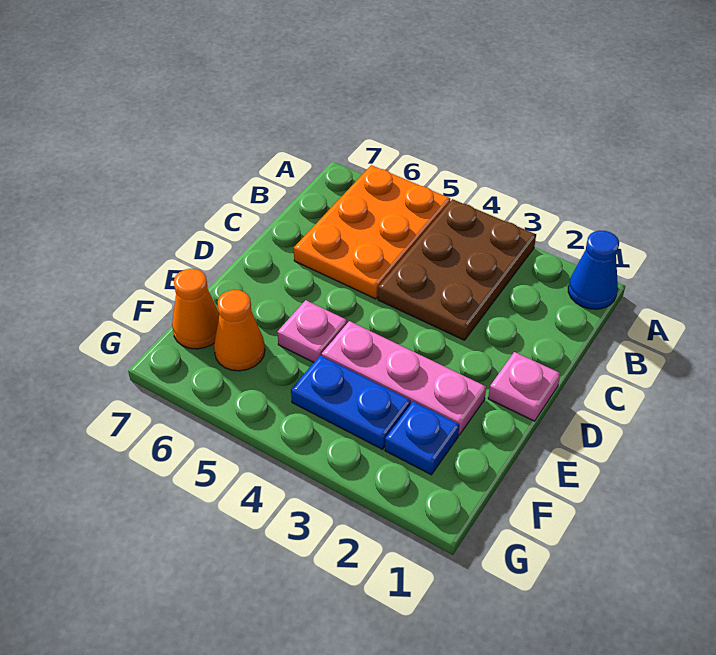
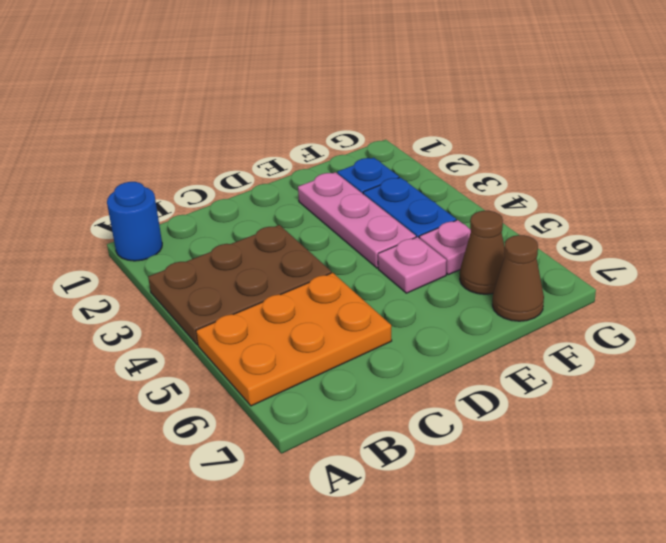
blue cone A1 level 1 -> blue round brick A1 level 1
pink plate D1 level 1 -> pink plate F5 level 1
orange cone F6 level 1 -> brown cone F6 level 1
orange cone F7 level 1 -> brown cone F7 level 1

